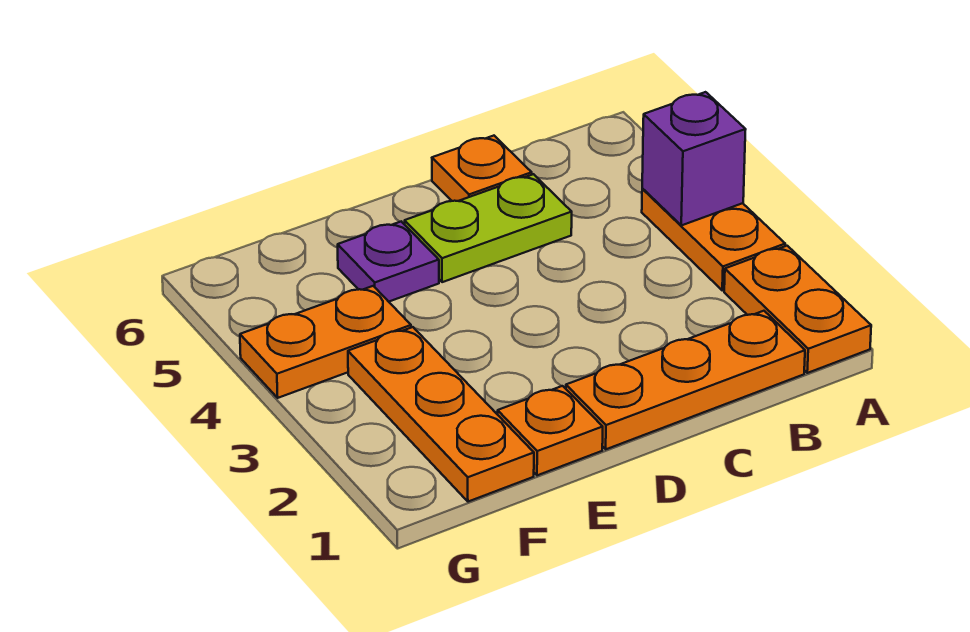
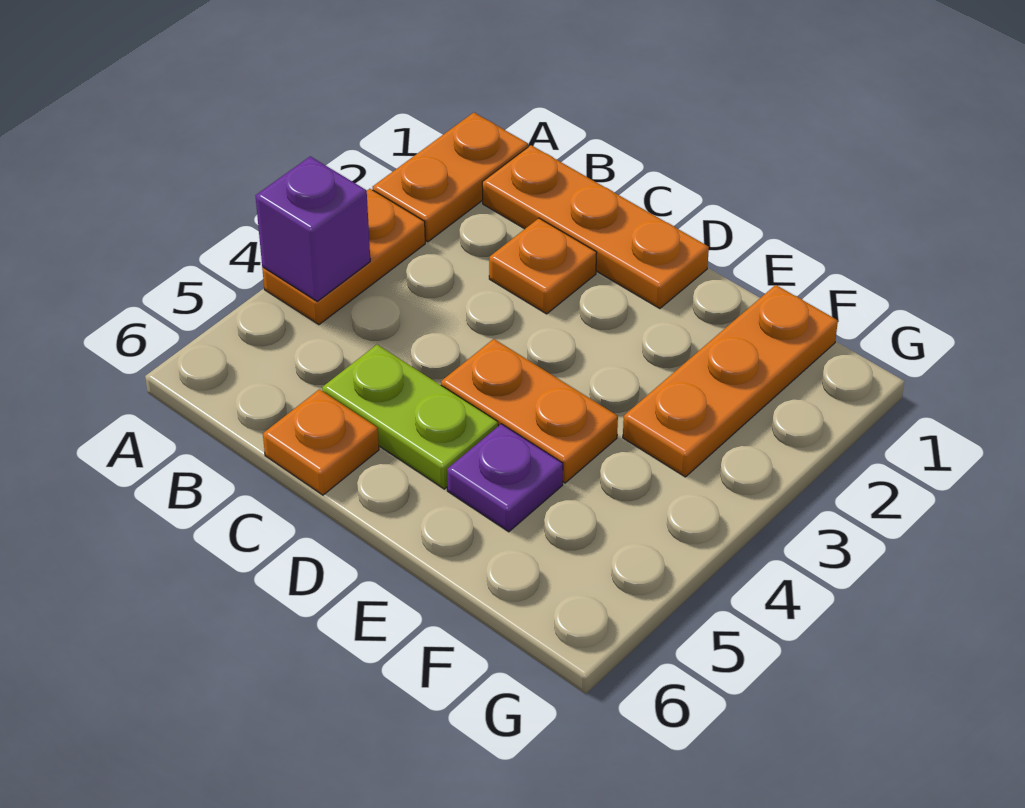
orange plate E1 level 1 -> orange plate C2 level 1
orange plate F4:G4 level 1 -> orange plate D4:E4 level 1

